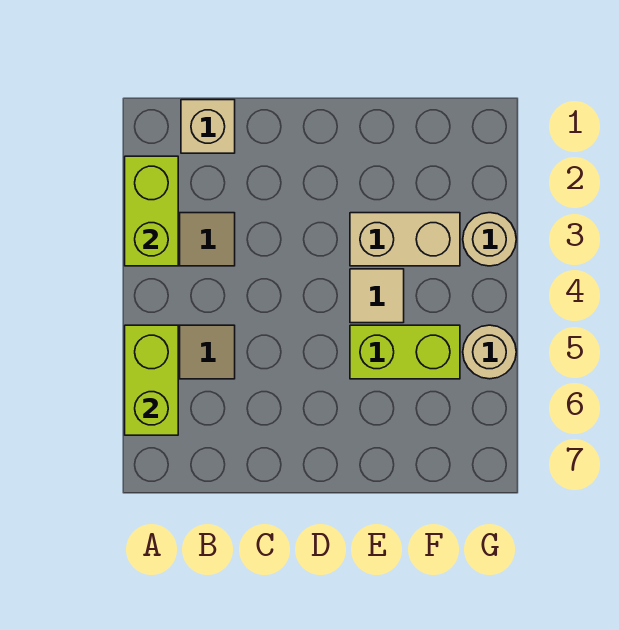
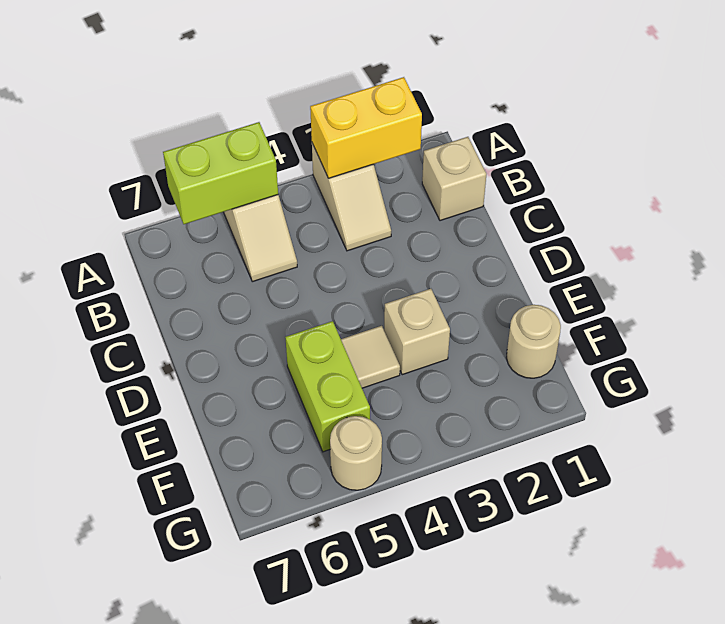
lime brick A2:A3 level 2 -> yellow brick A2:A3 level 2
tan brick E3:F3 level 1 -> tan brick E3 level 1
tan round brick G3 level 1 -> tan round brick F1 level 1

